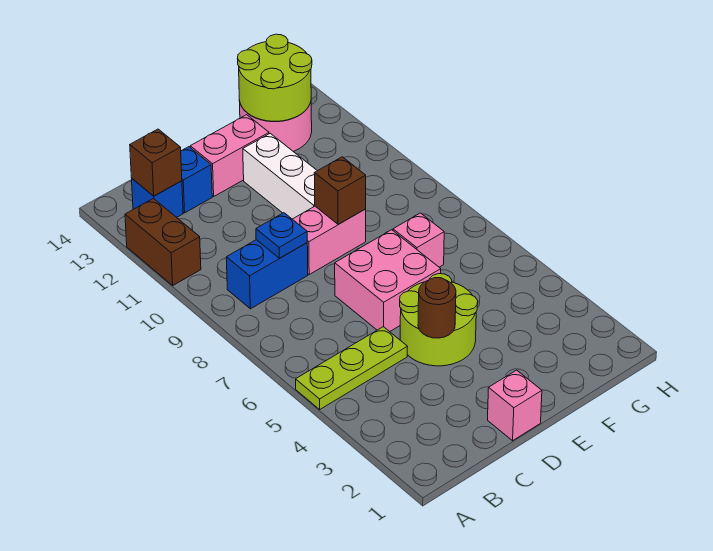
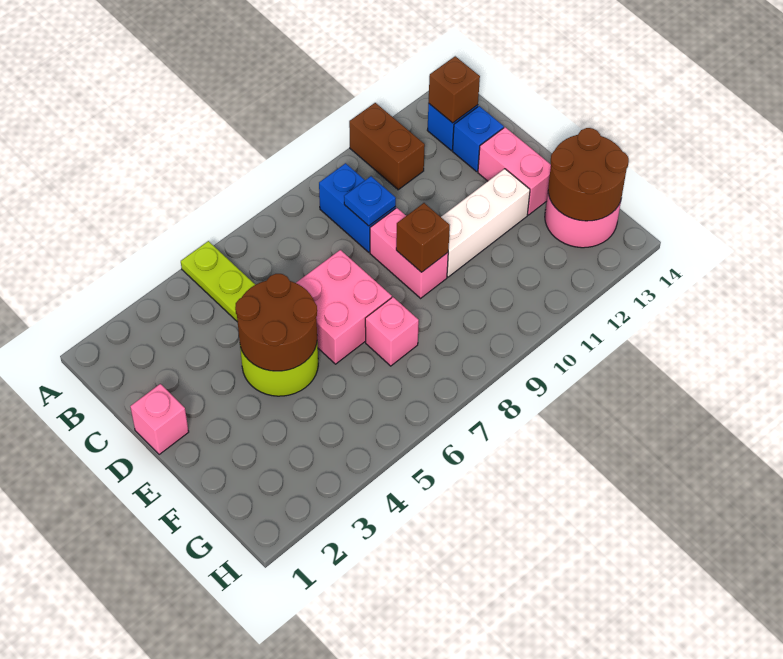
brown brick A11:A12 level 1 -> brown brick A11:B11 level 1
brown round brick D4 level 2 -> brown round brick D4:E5 level 2
lime round brick F13:G14 level 2 -> brown round brick F13:G14 level 2

